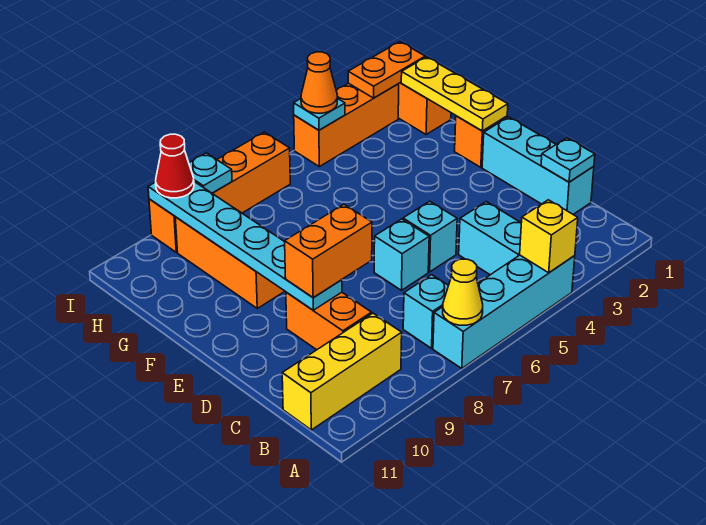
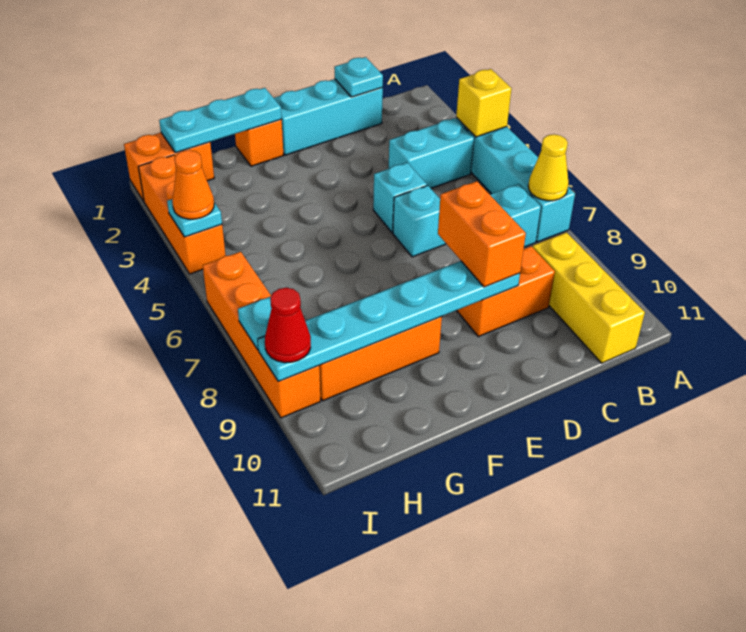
yellow plate F1:H1 level 2 -> cyan plate F1:H1 level 2
orange plate I1:I2 level 2 -> none

